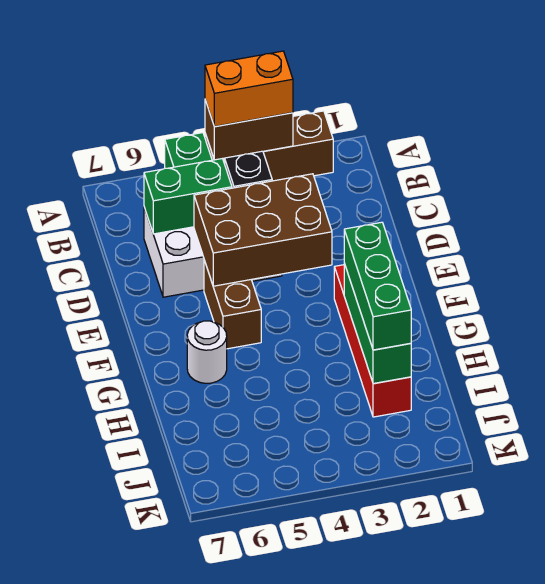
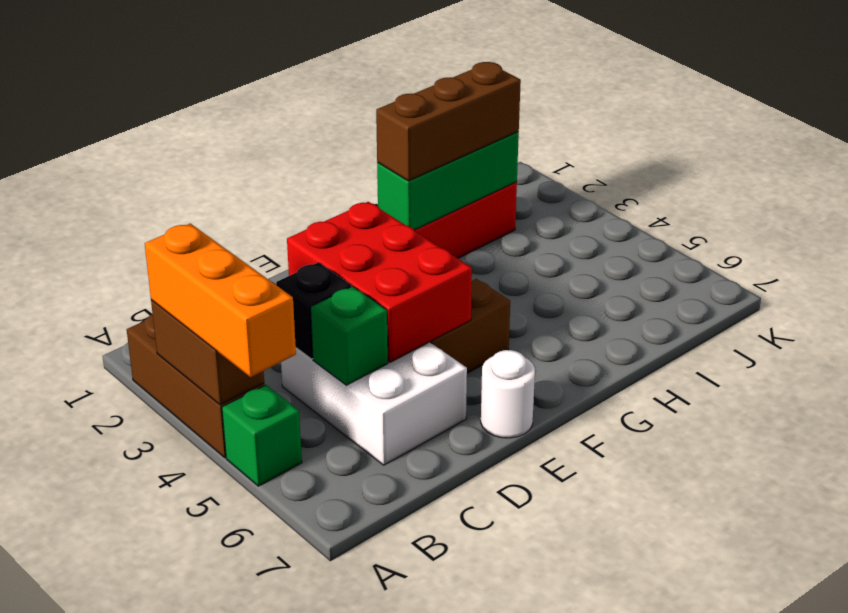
orange brick A3:A4 level 3 -> orange brick A3:A5 level 3
green brick C5:C6 level 2 -> green brick C5 level 2
brown brick D3:E5 level 2 -> red brick D3:E5 level 2
green brick G2:I2 level 3 -> brown brick G2:I2 level 3
white round brick G6 level 1 -> white round brick E7 level 1

